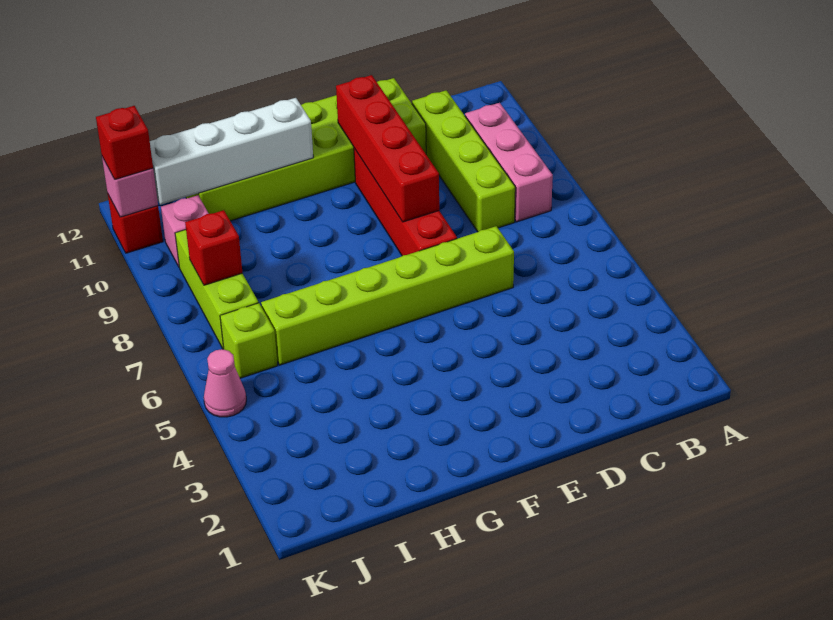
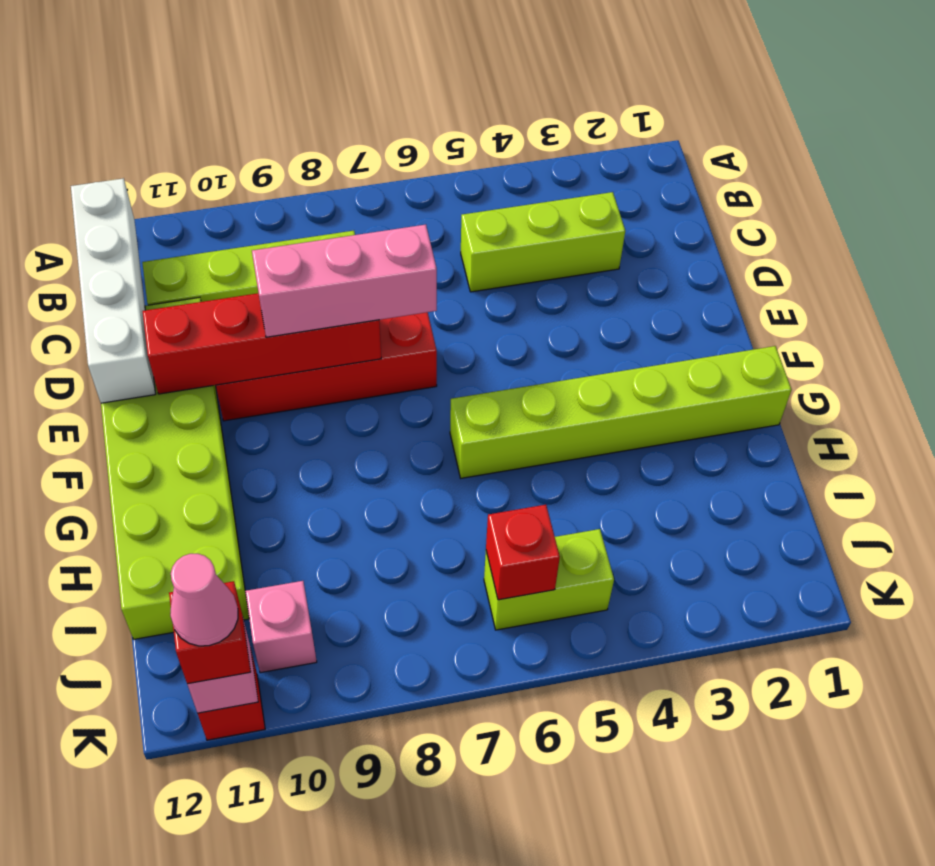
pink brick B8:B10 level 1 -> pink brick E7:E9 level 3
lime brick D6:I6 level 1 -> lime brick G1:G6 level 1
white brick G11:J11 level 2 -> white brick B12:E12 level 2
lime brick J6 level 1 -> lime brick J5:J6 level 1
lime brick J7:J9 level 1 -> lime brick C3:C5 level 1
red brick J8 level 2 -> red brick J6 level 2
pink cone K5 level 1 -> pink cone K11 level 4

